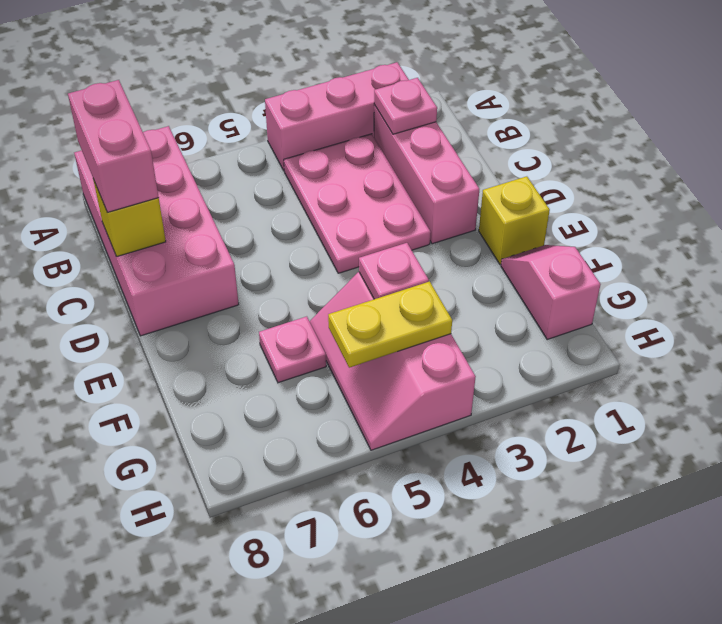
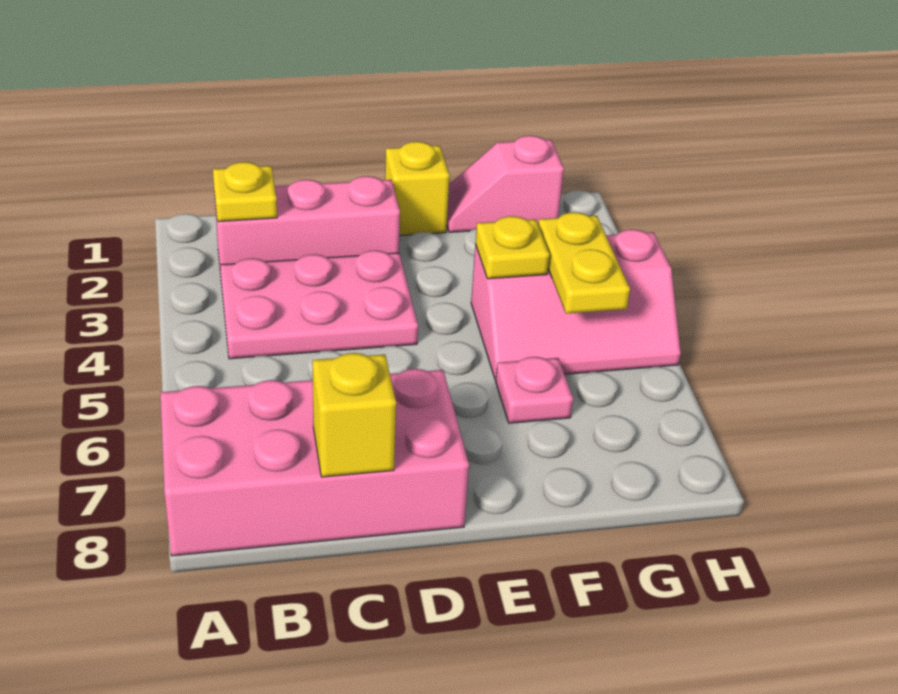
pink brick A2:A4 level 1 -> none
pink plate B2 level 2 -> yellow plate B2 level 2
pink brick B8:C8 level 3 -> none
pink plate F4 level 2 -> yellow plate F4 level 2

